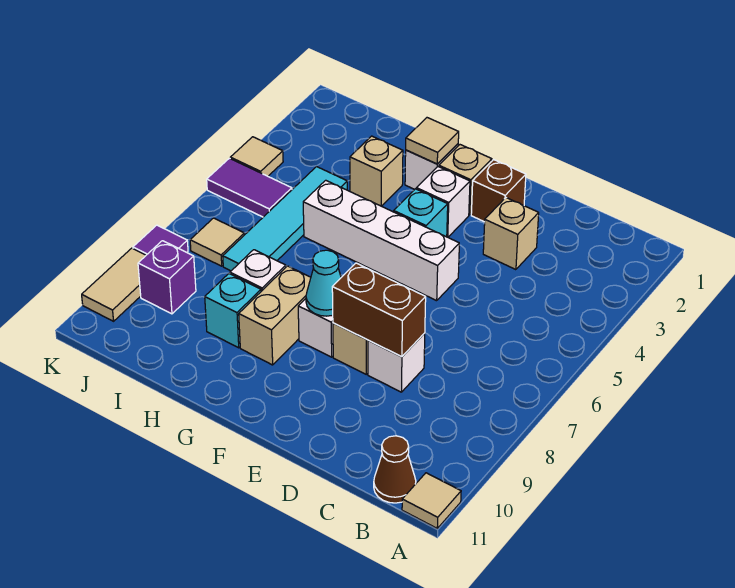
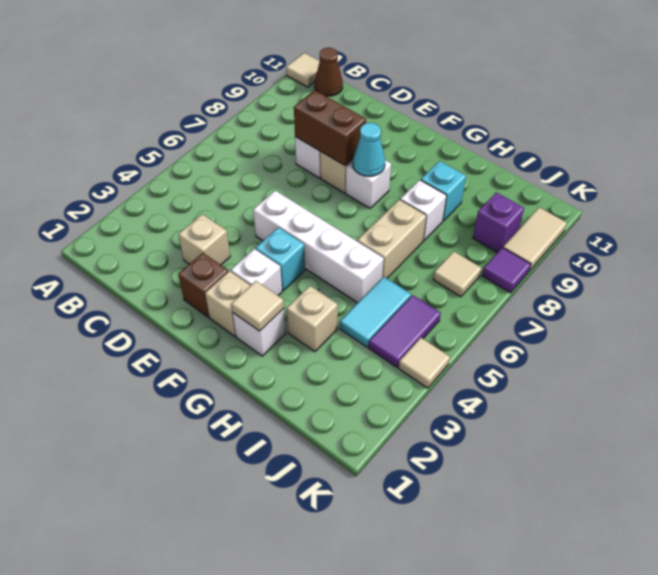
tan brick G8:G9 level 1 -> tan brick H6:H7 level 1
cyan tile I4:I7 level 1 -> cyan tile I4:I5 level 1
purple tile J5:K5 level 1 -> purple tile J4:J5 level 1

